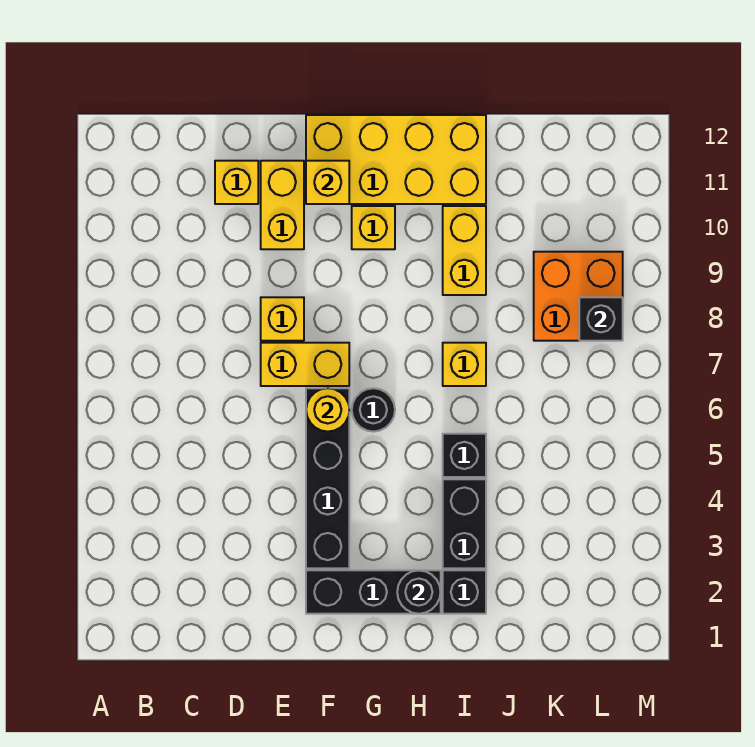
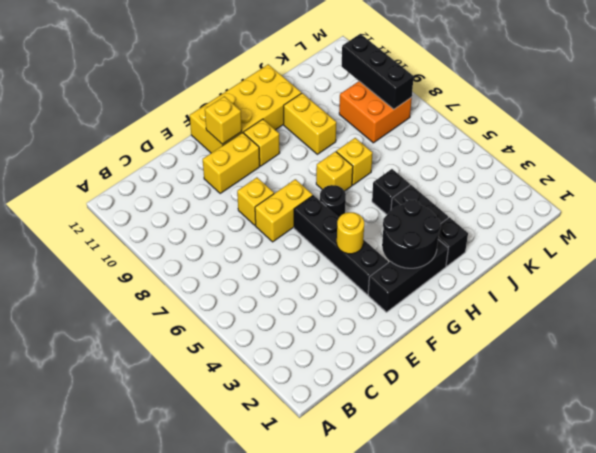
yellow brick D11 level 1 -> yellow brick H7 level 1
yellow brick E10:E11 level 1 -> yellow brick E10:F10 level 1
yellow round brick F6 level 2 -> yellow round brick F4 level 2
black round brick H2 level 2 -> black round brick G2:H3 level 2
black brick L8 level 2 -> black brick L8:L10 level 2

